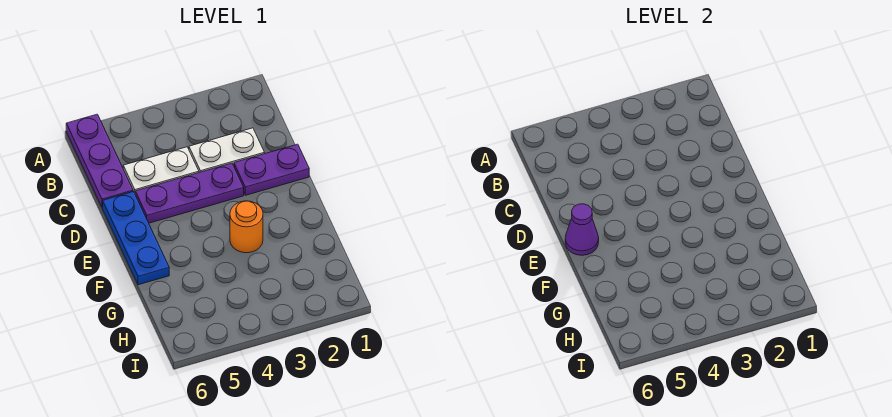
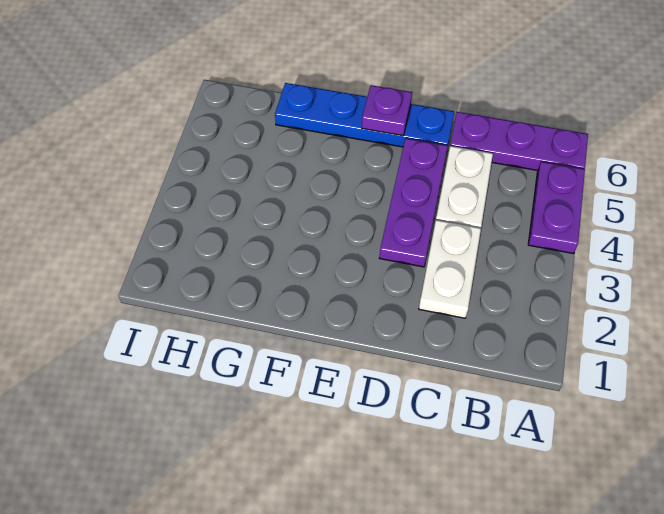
purple plate D1:D2 level 1 -> purple plate A4:A5 level 1
blue plate D6:F6 level 1 -> blue plate D6:G6 level 1
purple cone E6 level 2 -> purple plate E6 level 2
orange round brick F3 level 1 -> none

